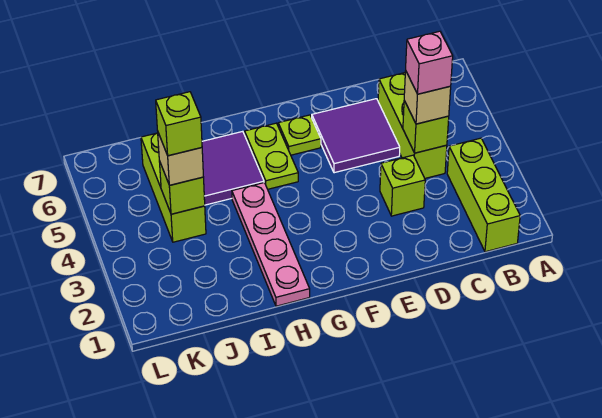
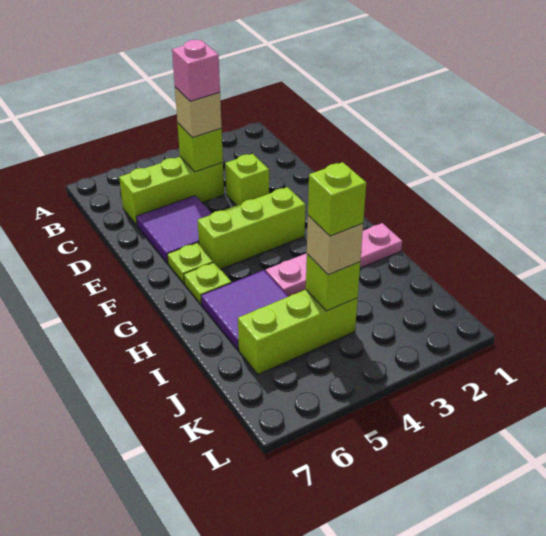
lime brick B1:B3 level 1 -> lime brick F3:F5 level 1
lime plate G5:G6 level 1 -> lime plate G6 level 1

